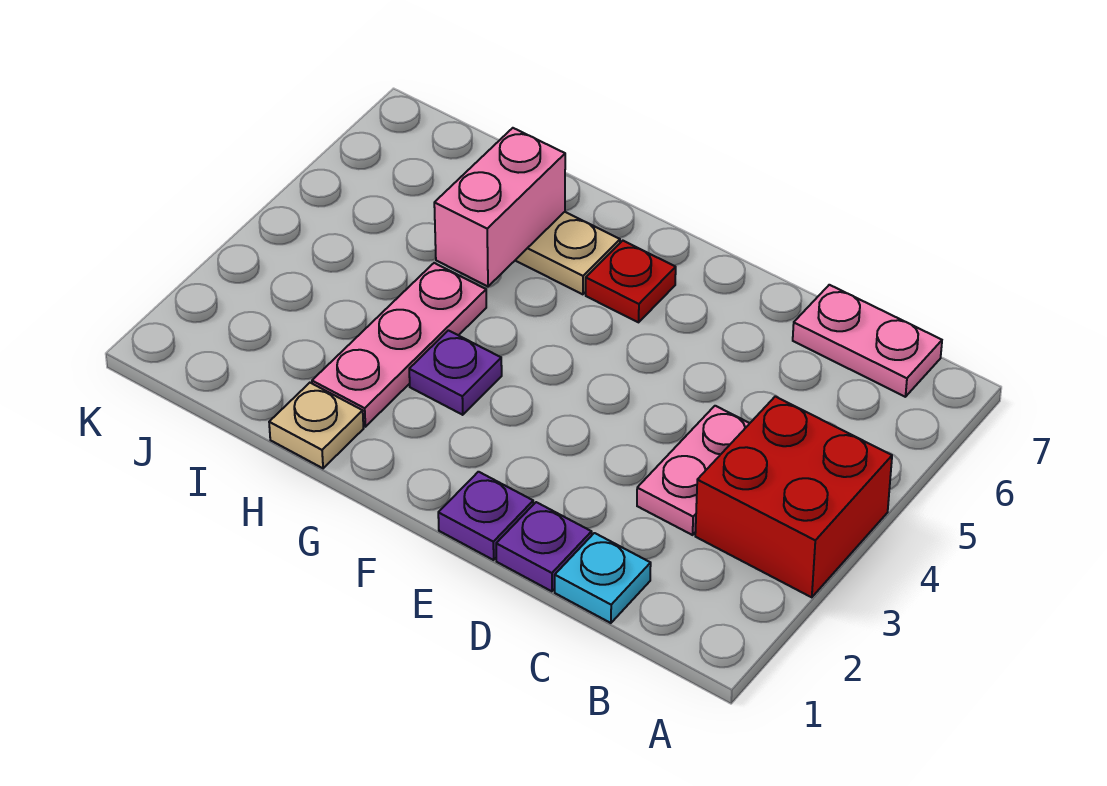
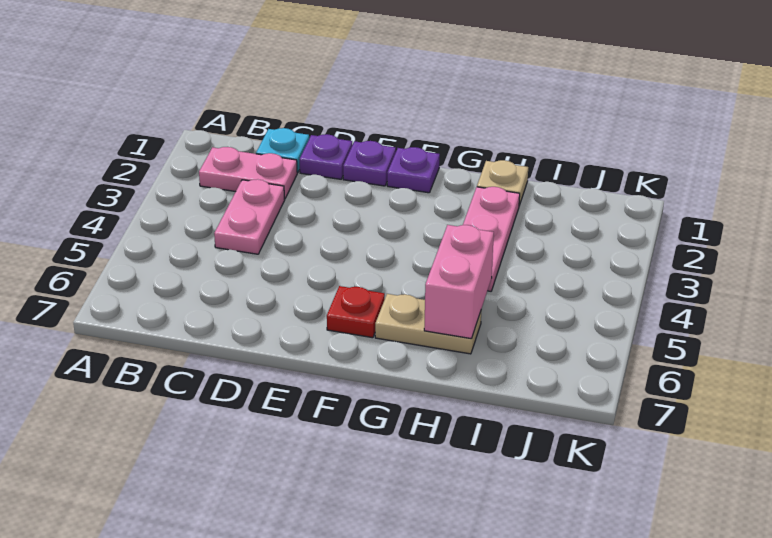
red brick A3:B4 level 1 -> none
pink plate B7:C7 level 1 -> pink plate B2:C2 level 1
purple plate G3 level 1 -> purple plate F1 level 1

